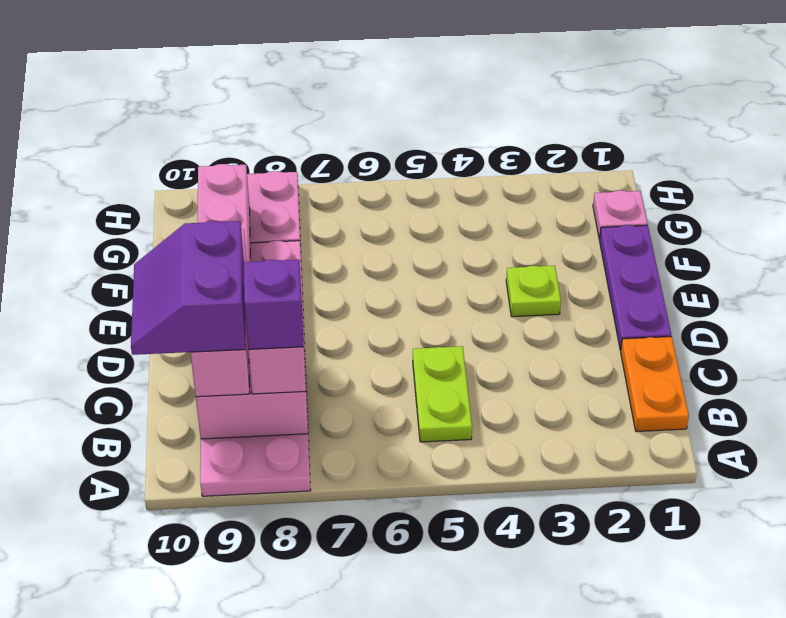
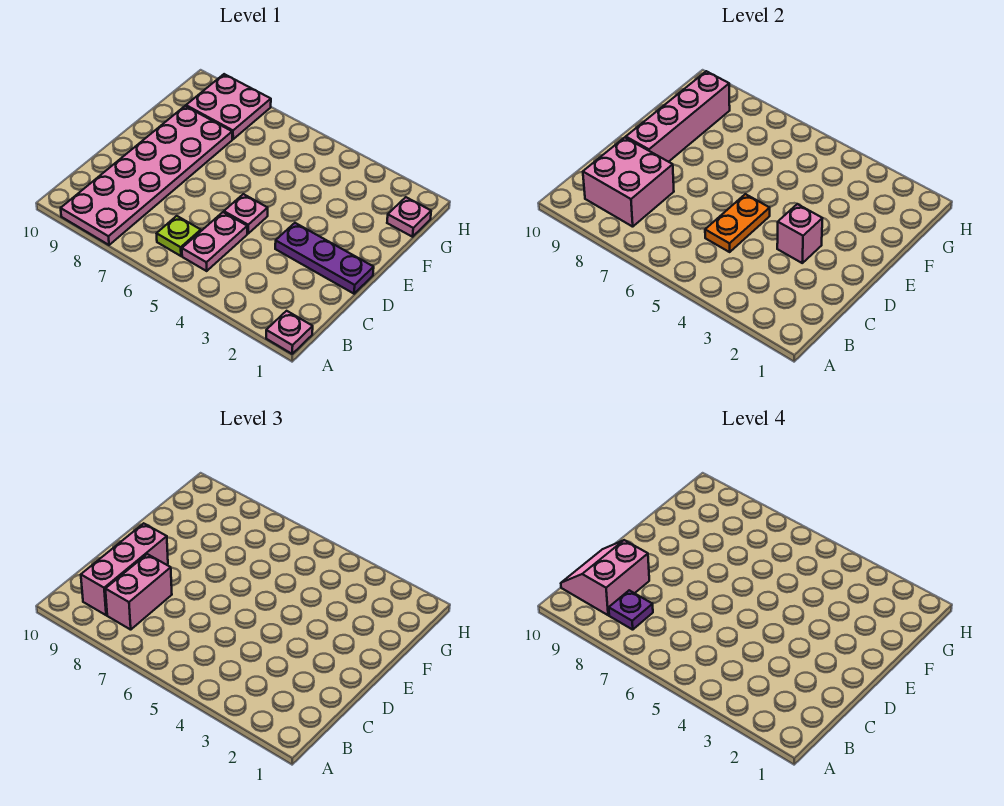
none -> pink plate A1 level 1
orange plate B1:C1 level 1 -> orange plate C5:D5 level 2
lime plate B5:C5 level 1 -> pink plate B5:C5 level 1
purple brick B8 level 4 -> purple plate B8 level 4
purple slope B9:C10 level 4 top 9 -> pink slope B9:C10 level 4 top 9
purple plate D1:F1 level 1 -> purple plate D1:D3 level 1
none -> pink brick D3 level 2
none -> pink plate D5 level 1
lime plate E3 level 1 -> lime plate B6 level 1

